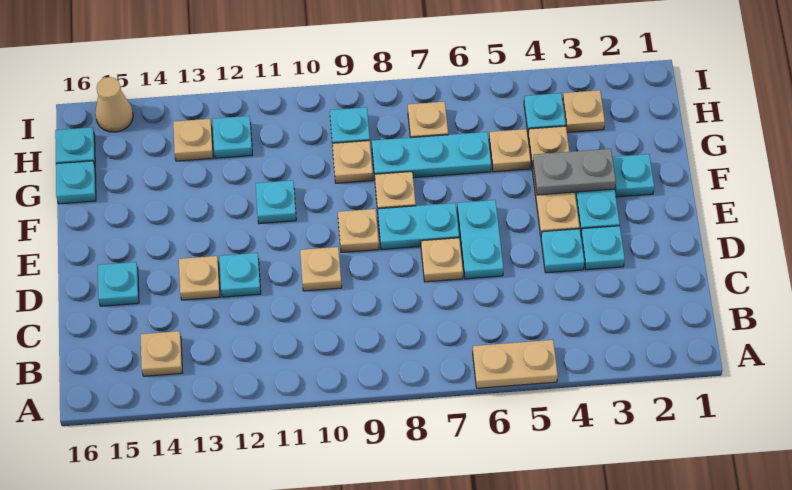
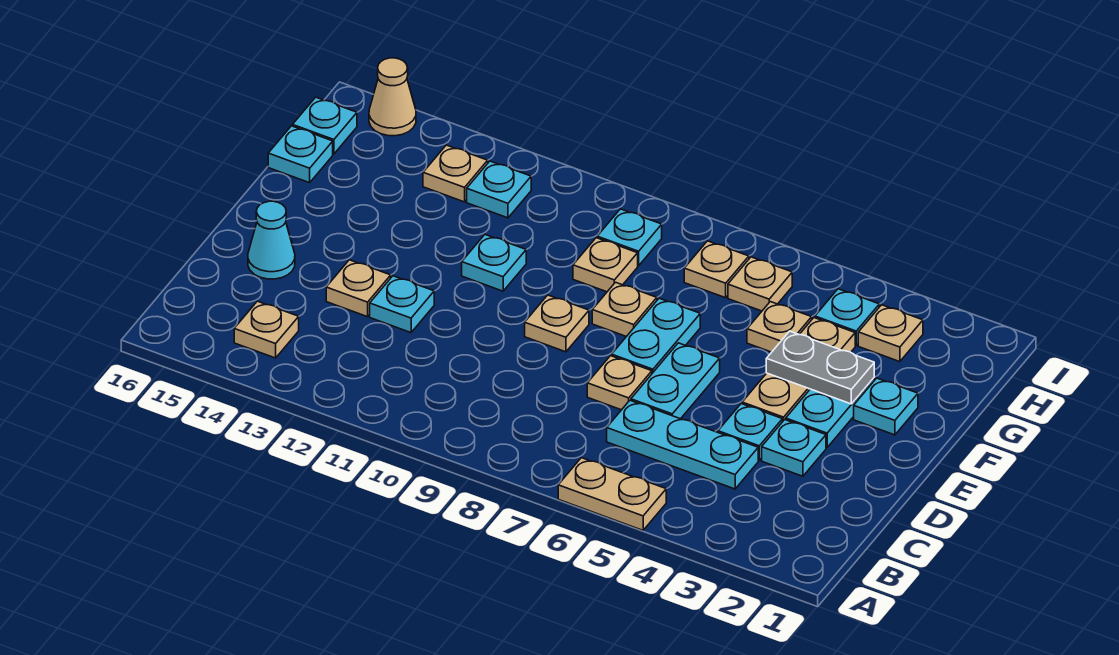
tan plate D10 level 1 -> tan plate H6 level 1
cyan plate D15 level 1 -> cyan cone D15 level 1
cyan plate E7:E8 level 1 -> cyan plate E7:F7 level 1
cyan plate G6:G8 level 1 -> cyan plate C4:C6 level 1

